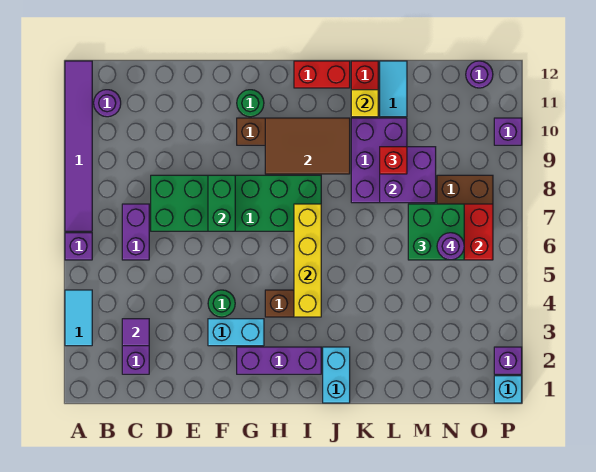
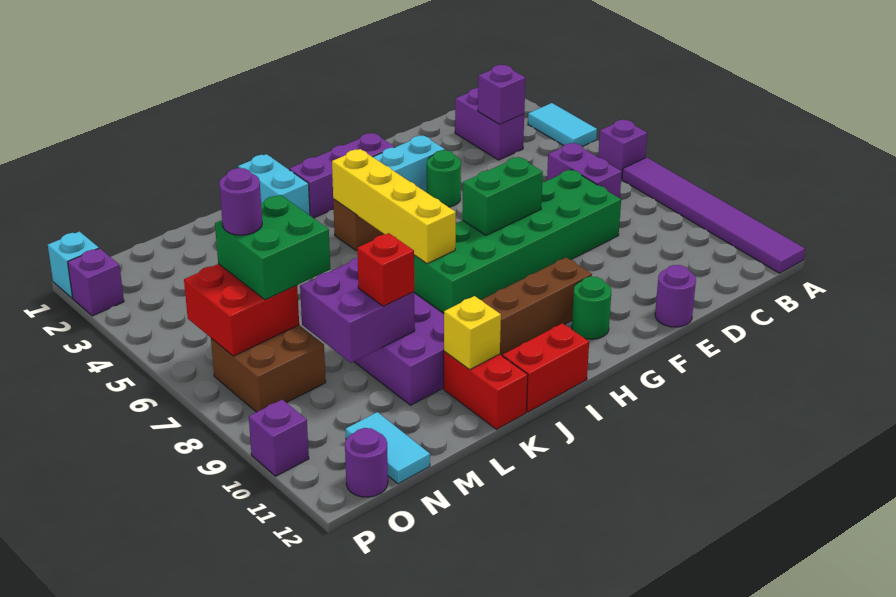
purple round brick B11 level 1 -> purple round brick E12 level 1
purple tile C3 level 2 -> purple brick C3 level 2
green brick F7:F8 level 2 -> green brick F7:G7 level 2
brown tile H9:J10 level 2 -> none
cyan tile L11:L12 level 1 -> cyan tile N11:N12 level 1

